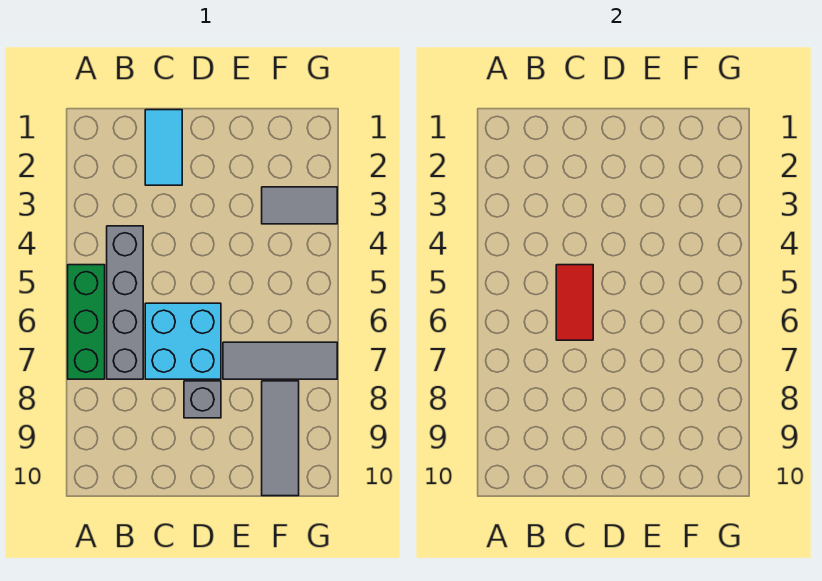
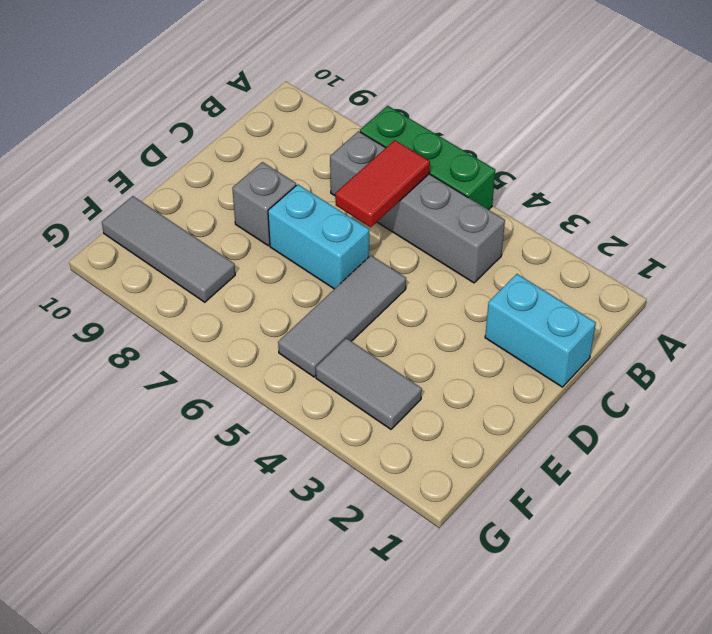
cyan tile C1:C2 level 1 -> cyan brick C1:C2 level 1
red tile C5:C6 level 2 -> red tile B6:C6 level 2
cyan brick C6:D7 level 1 -> cyan brick D6:D7 level 1
grey tile E7:G7 level 1 -> grey tile D5:F5 level 1
grey tile F3:G3 level 1 -> grey tile F3:F4 level 1

